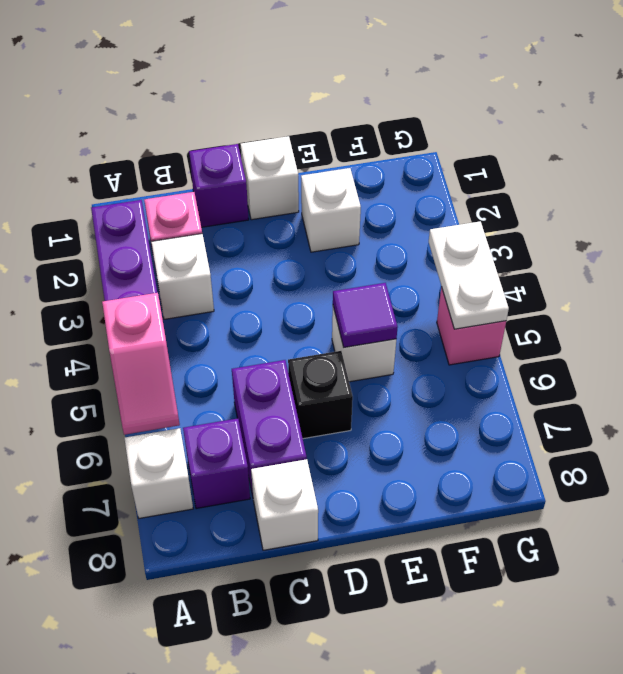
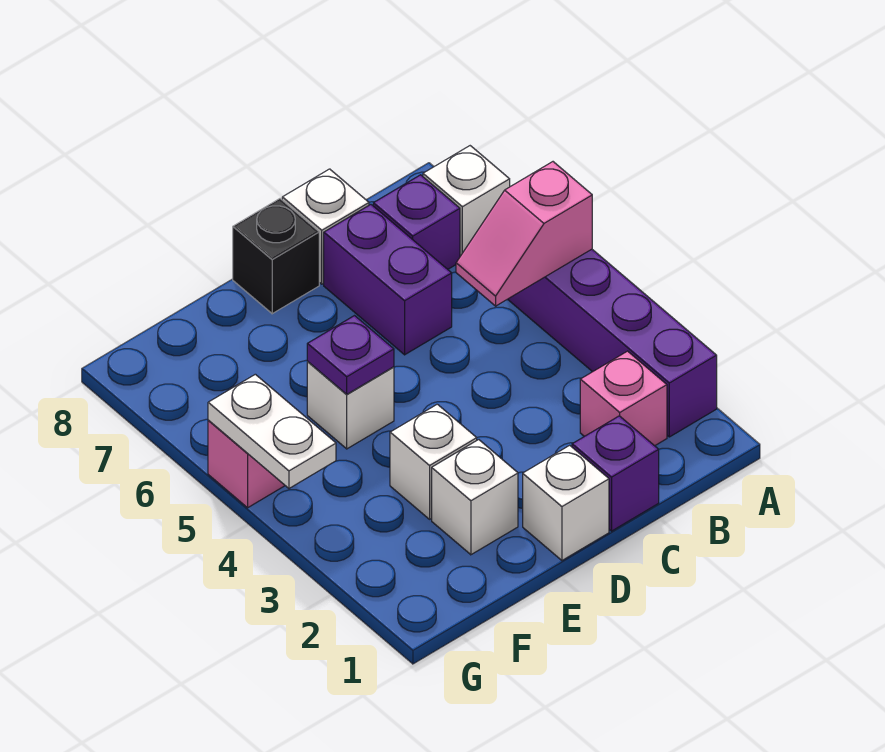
pink slope A5:A6 level 2 top 5 -> pink slope A5:B5 level 2 top A
white brick B3 level 1 -> white brick E3 level 1
black brick D6 level 1 -> black brick D8 level 1
purple tile E5 level 2 -> purple plate E5 level 2

